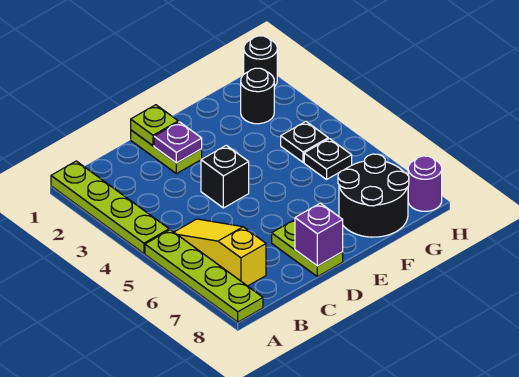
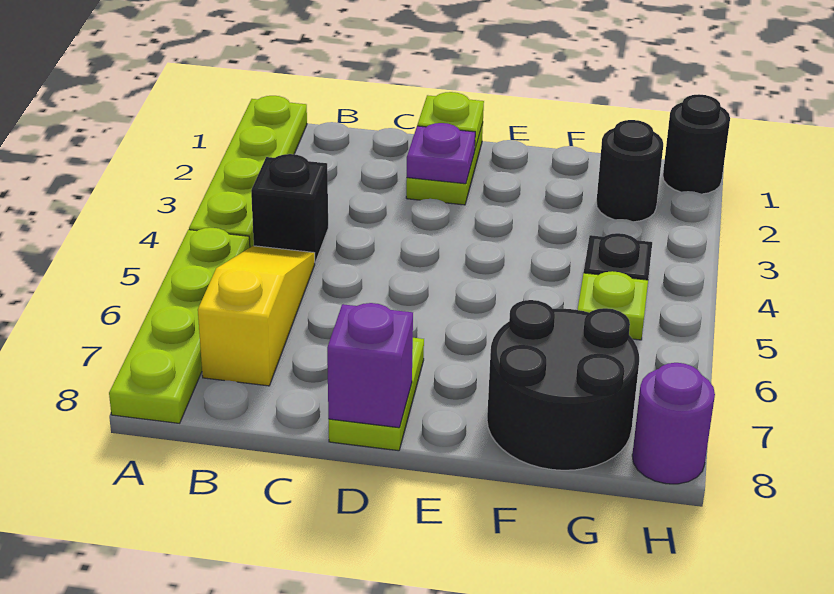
black brick D4 level 1 -> black brick B4 level 1
black plate G5 level 1 -> lime plate G5 level 1

